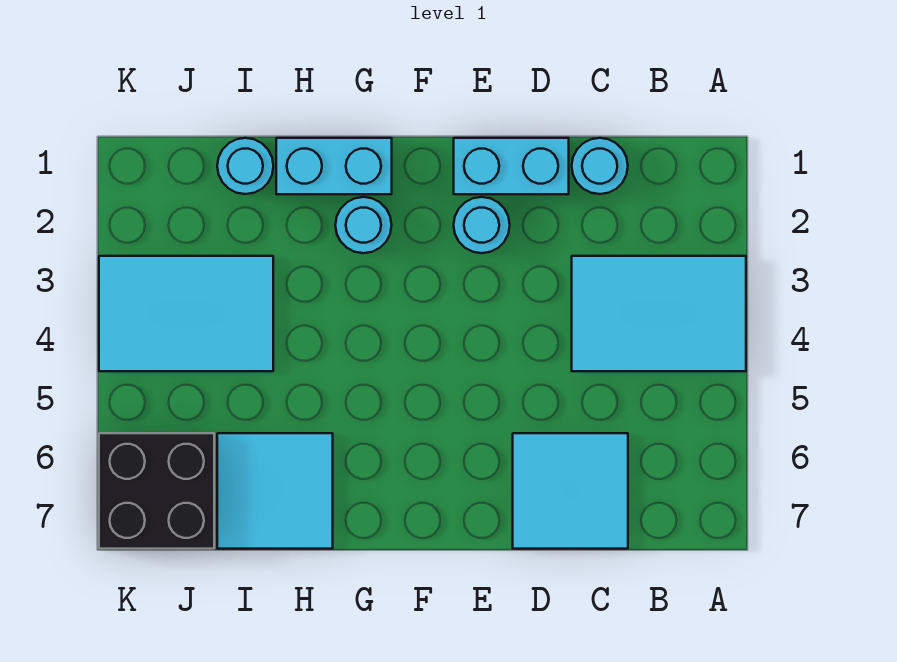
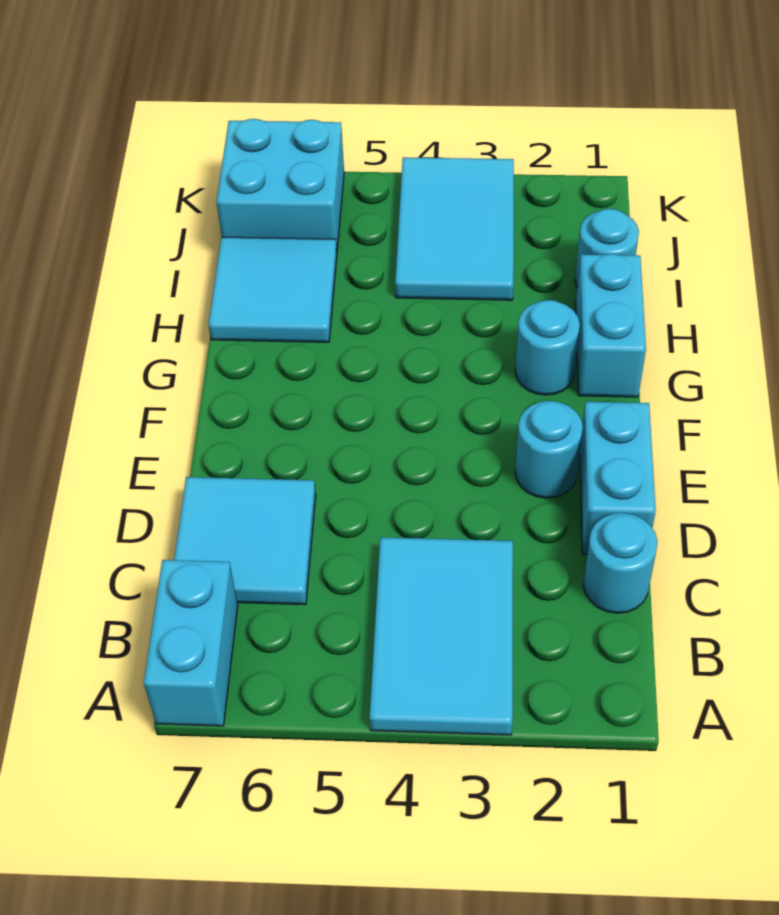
none -> cyan brick A7:B7 level 1
black brick J6:K7 level 1 -> cyan brick J6:K7 level 1

